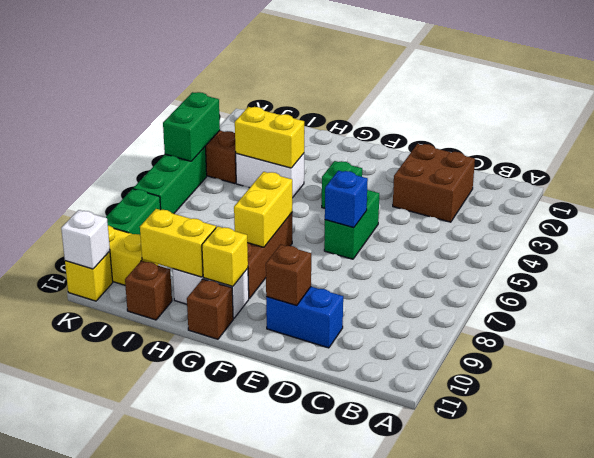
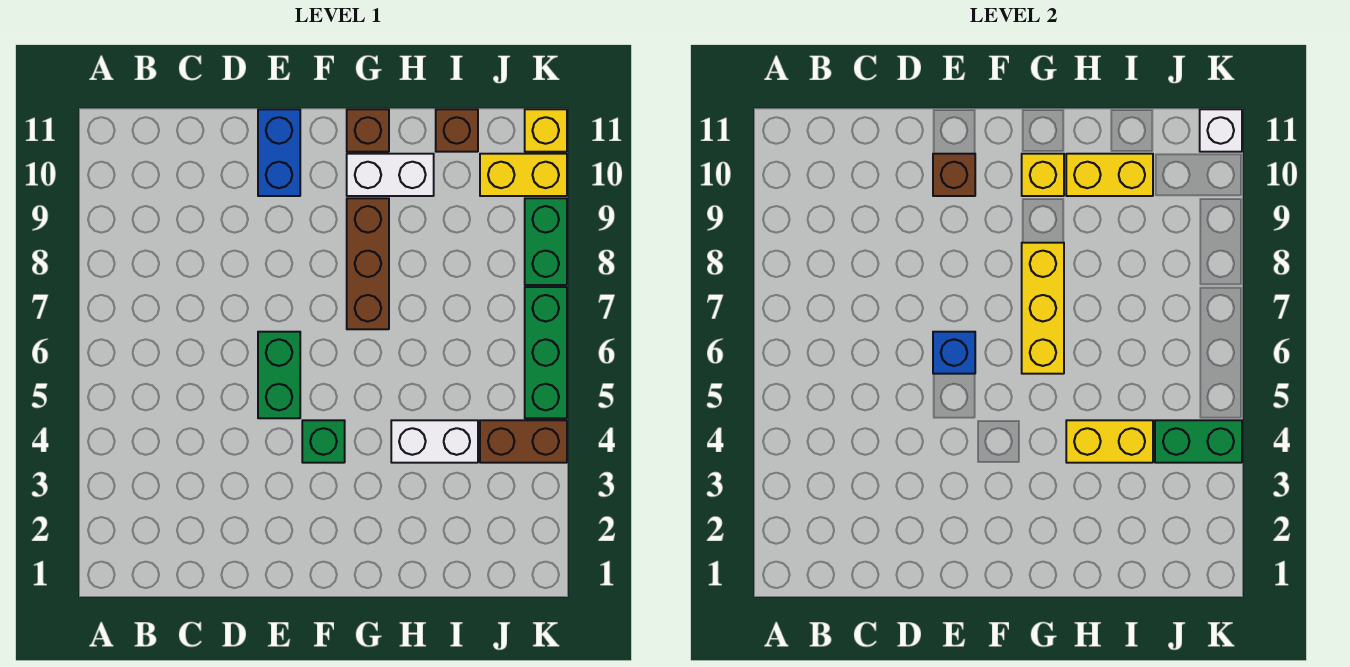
brown brick C2:D3 level 1 -> none
blue brick D10:E10 level 1 -> blue brick E10:E11 level 1
yellow brick G7:G8 level 2 -> yellow brick G6:G8 level 2
green brick K4:K5 level 2 -> green brick J4:K4 level 2

